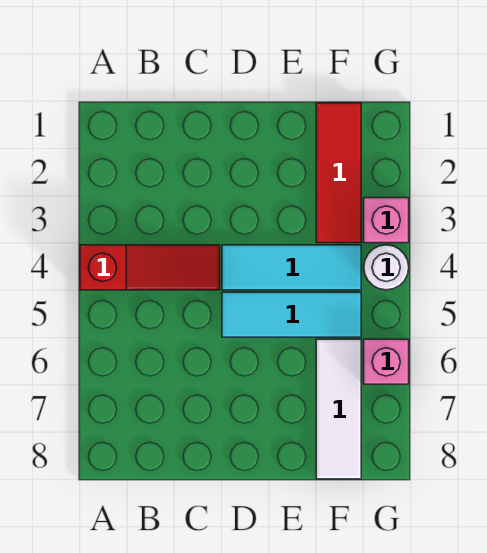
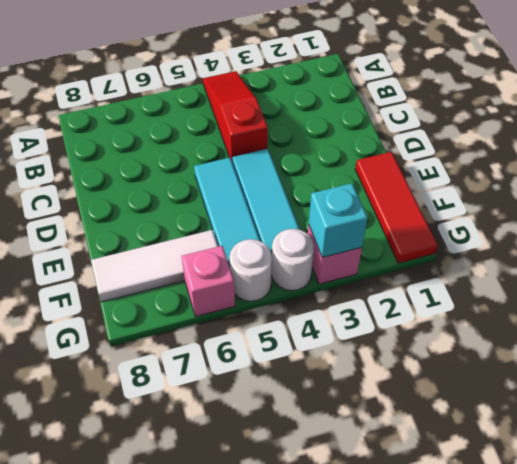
red slope A4:C4 level 1 top A -> red slope A4:C4 level 1 top C
red tile F1:F3 level 1 -> red tile E1:G1 level 1
none -> cyan brick G3 level 2
none -> white round brick G5 level 1

